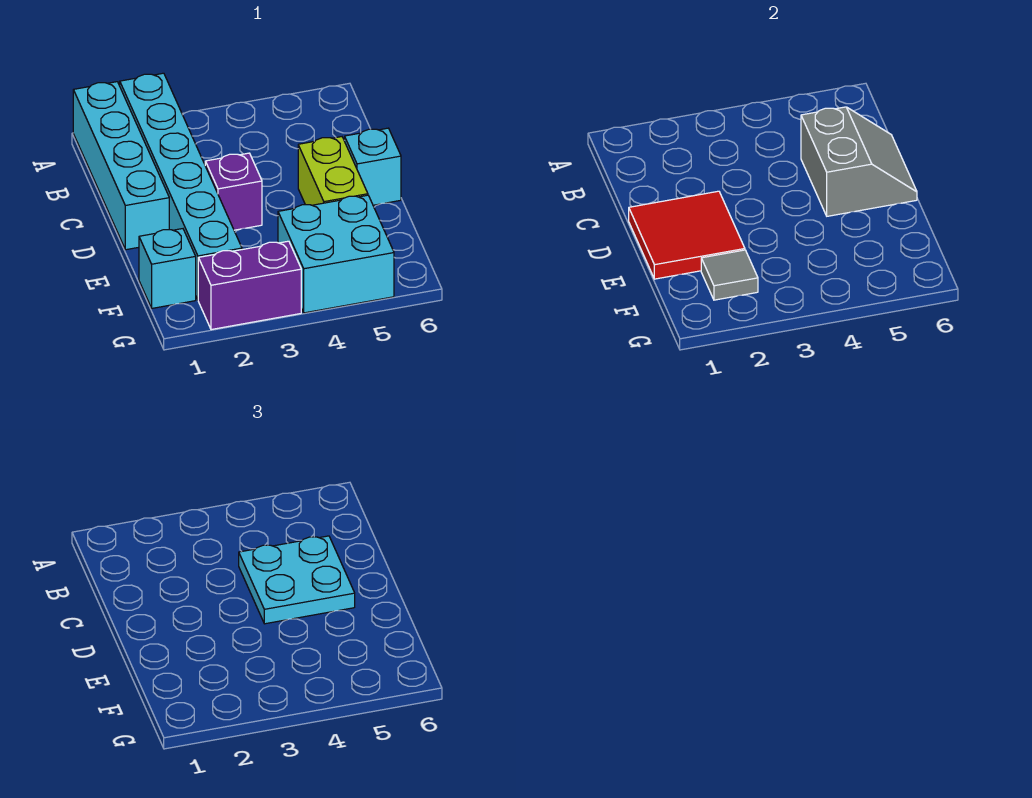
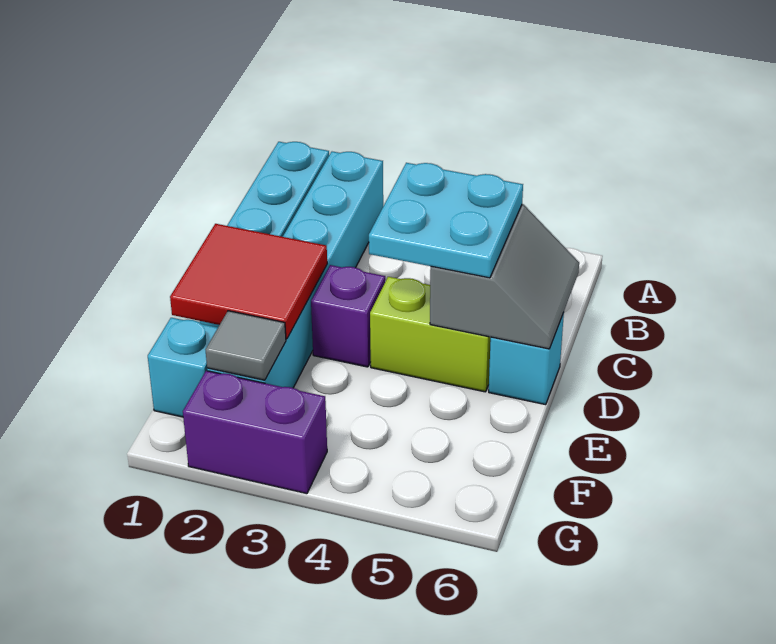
lime brick D5:E5 level 1 -> lime brick D4:D5 level 1
cyan brick F4:G5 level 1 -> none

